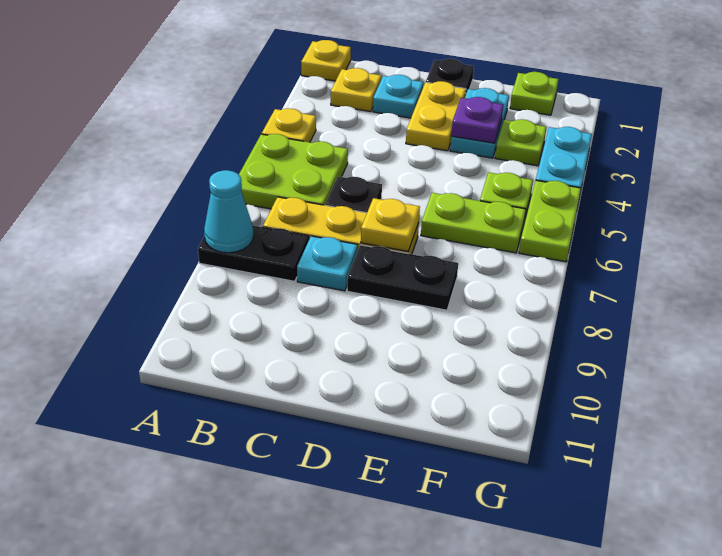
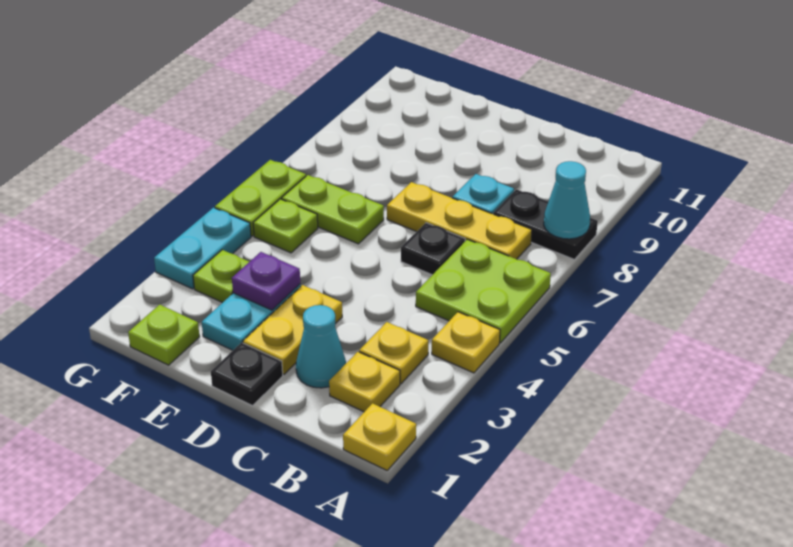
cyan plate C2 level 1 -> cyan cone C2 level 1
yellow plate D7 level 2 -> yellow plate B3 level 1
black plate D8:E8 level 1 -> none

